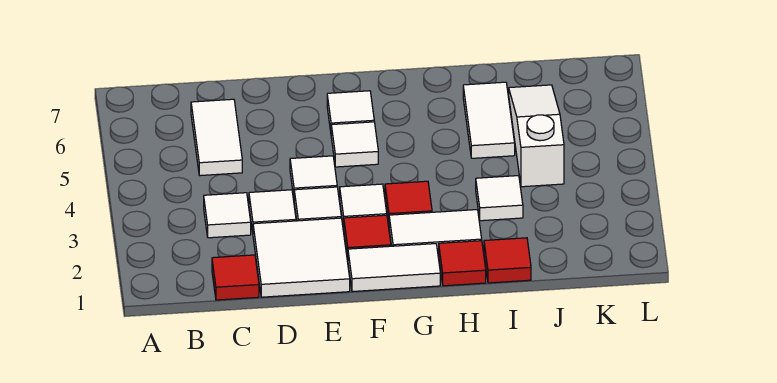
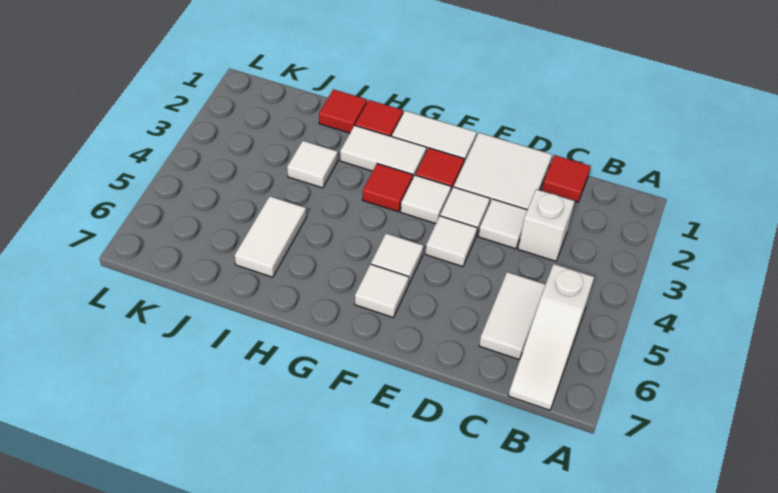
white tile C3 level 1 -> white brick C3 level 1
white slope J4:J6 level 1 top 4 -> white slope B5:B7 level 1 top 5

